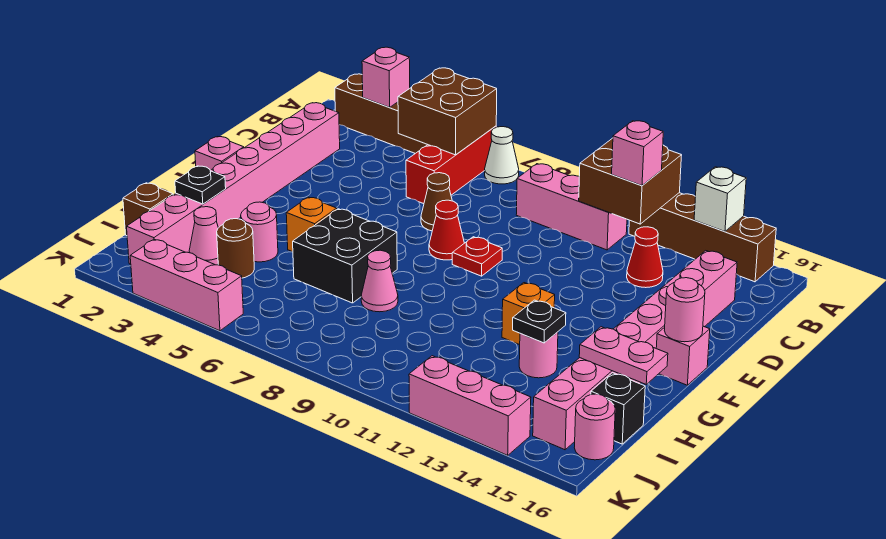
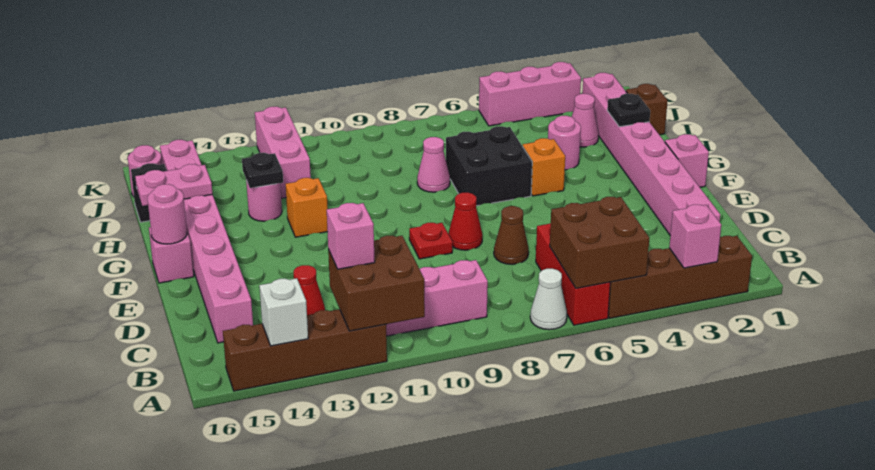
brown round brick I4 level 1 -> none
pink brick K12:K14 level 1 -> pink brick I12:K12 level 1

